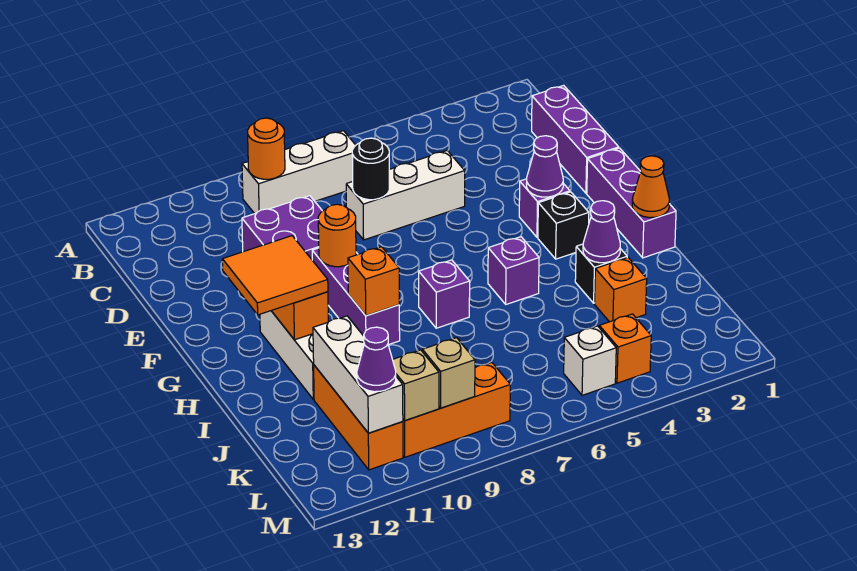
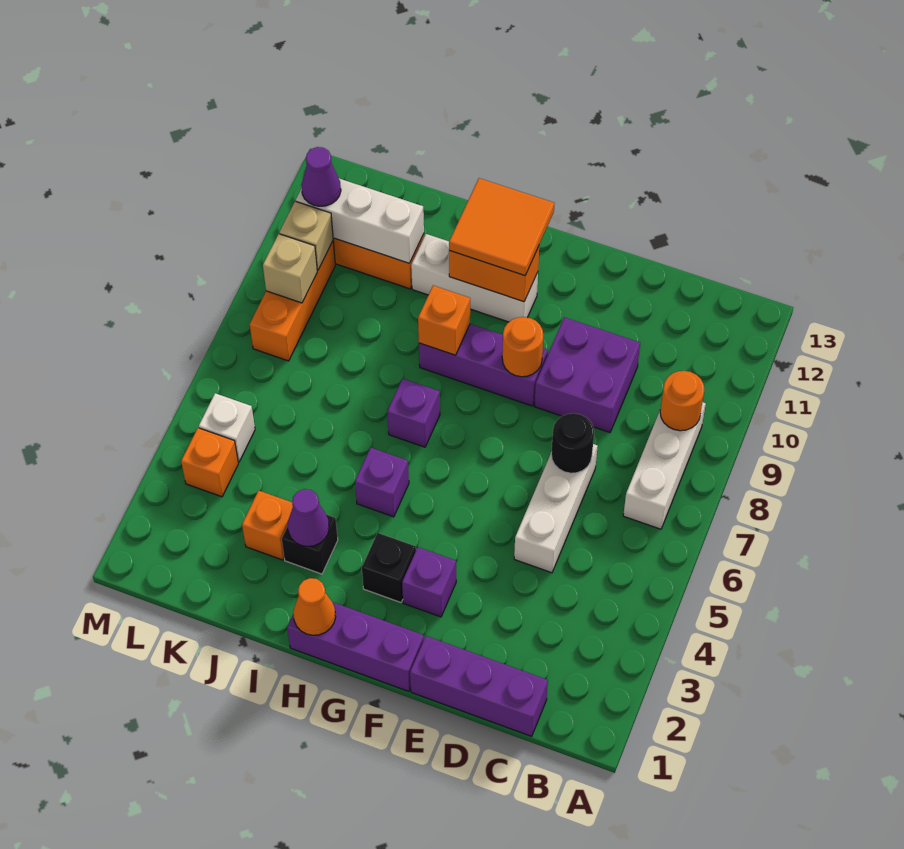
purple cone F3 level 2 -> none

